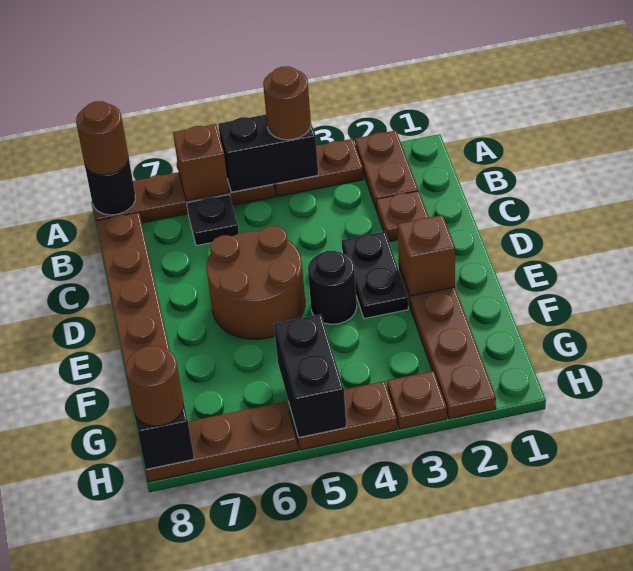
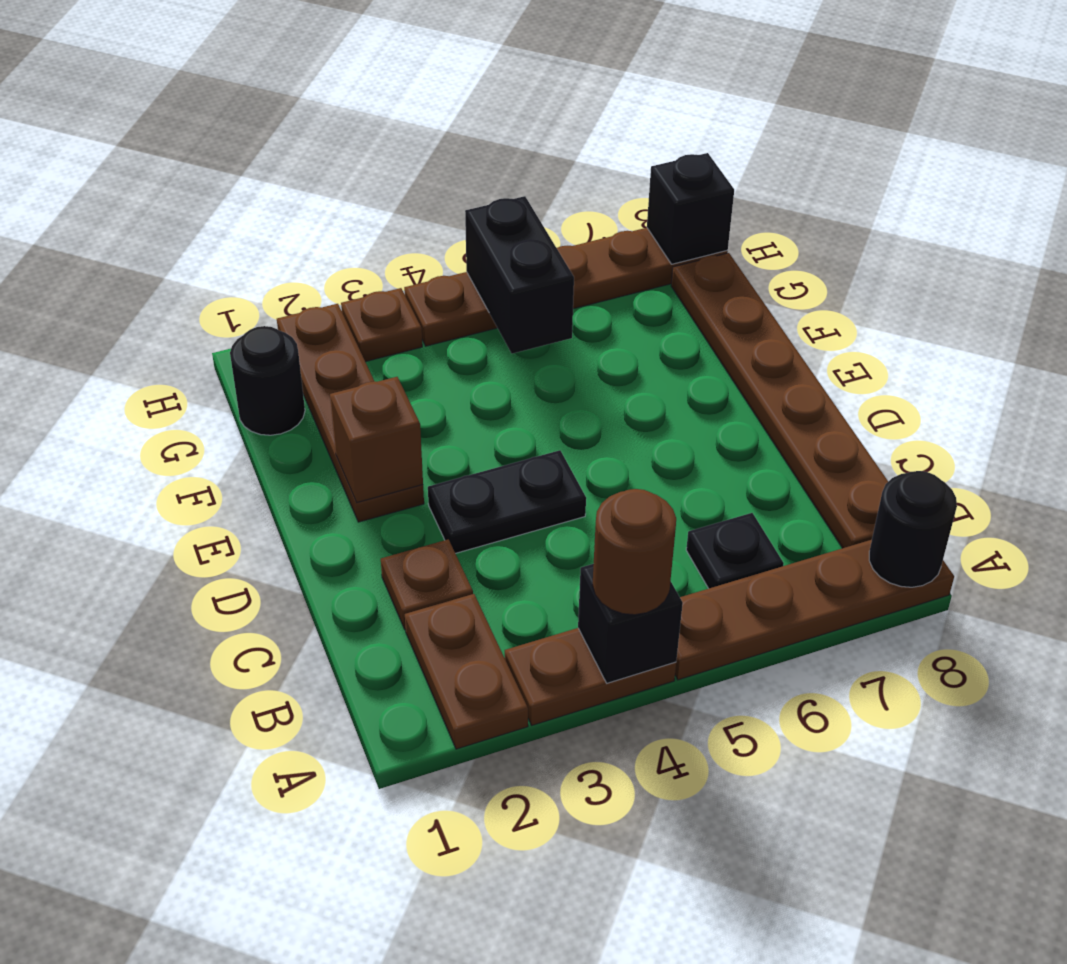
black brick A4:A5 level 2 -> black brick A4 level 2
brown brick A6 level 2 -> none
brown round brick A8 level 3 -> none
black plate D3:E3 level 1 -> black plate D3:D4 level 1
brown round brick D5:E6 level 1 -> none
black round brick E4 level 1 -> black round brick G1 level 1
brown round brick H8 level 3 -> none

